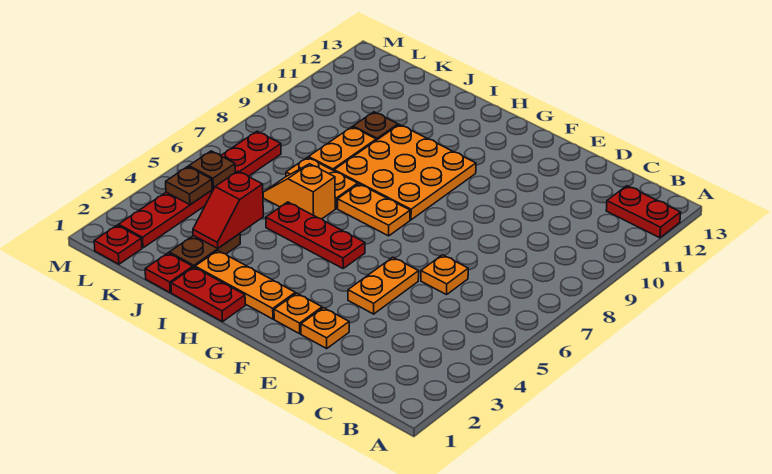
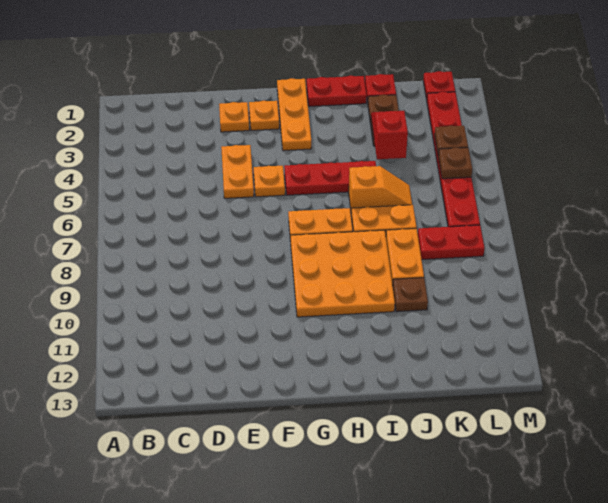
red plate A12:B12 level 1 -> red plate K8:L8 level 1
orange plate D6 level 1 -> orange plate F5 level 1
orange plate G2:I2 level 1 -> orange plate G1:G3 level 1

